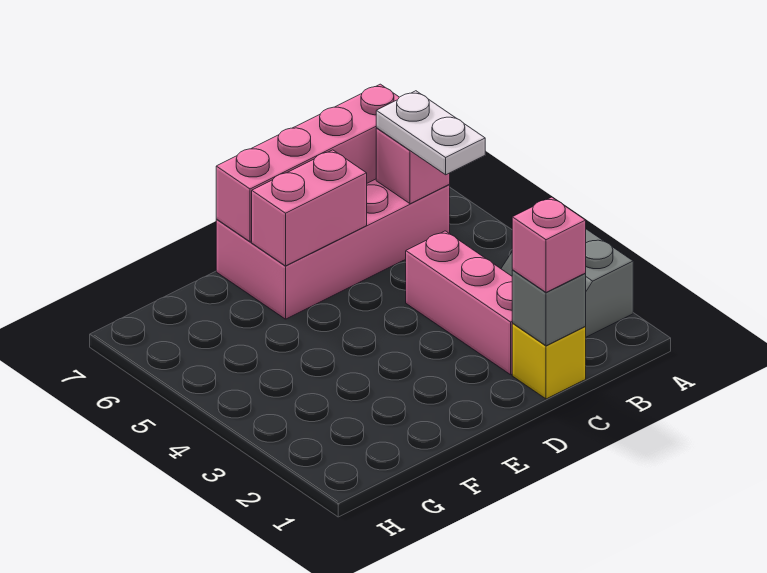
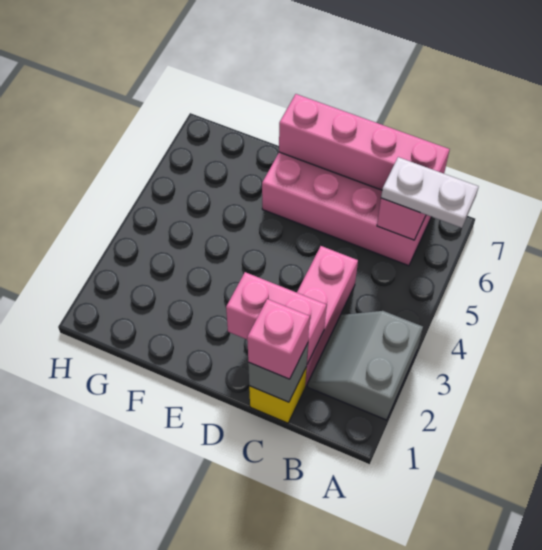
white plate B5:B6 level 3 -> white plate A6:B6 level 3
pink brick D6:E6 level 2 -> pink brick C2:D2 level 2

